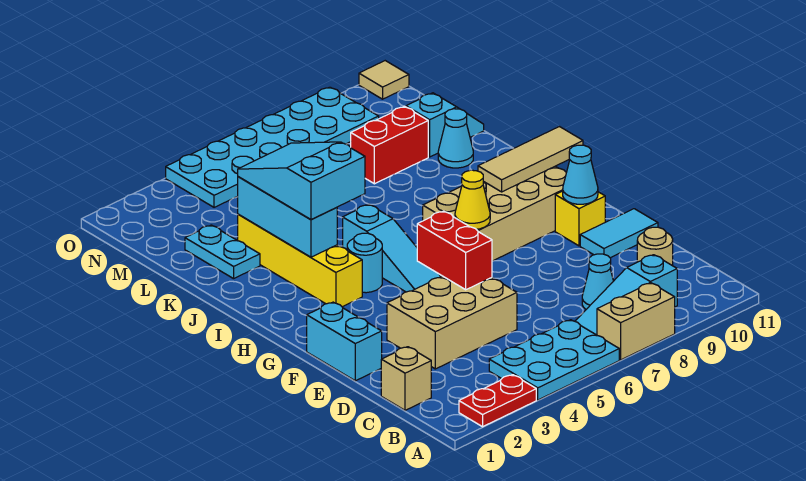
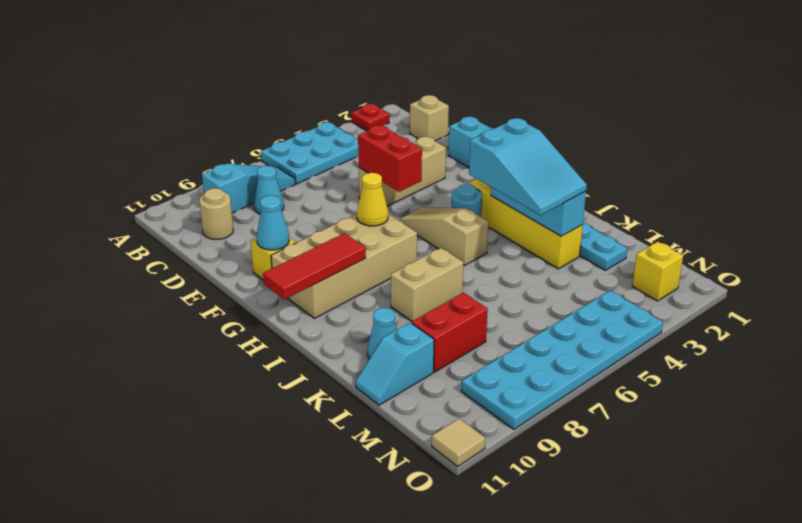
red plate A2:A3 level 1 -> red plate A2 level 1
tan brick A7:A8 level 1 -> tan brick J7:J8 level 1
tan brick D3:E5 level 1 -> tan brick E3:E5 level 1
cyan tile E10:E11 level 1 -> none
cyan slope G5:I5 level 1 top I -> tan slope G5:I5 level 1 top I
tan tile H9:H11 level 2 -> red tile H9:H11 level 2
none -> yellow brick N2 level 1

